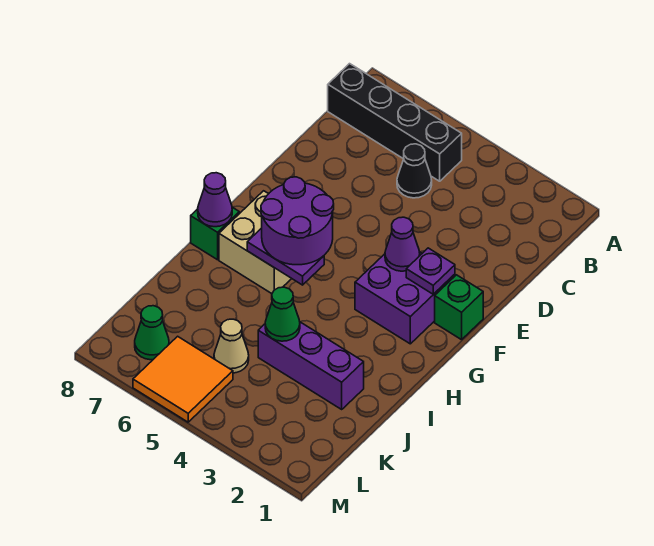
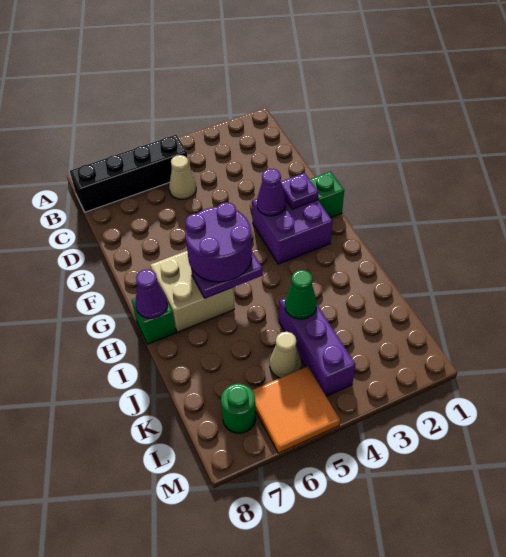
black cone C5 level 1 -> tan cone C5 level 1
purple brick J2:J4 level 1 -> purple brick J4:L4 level 1
green cone L7 level 1 -> green round brick L7 level 1

